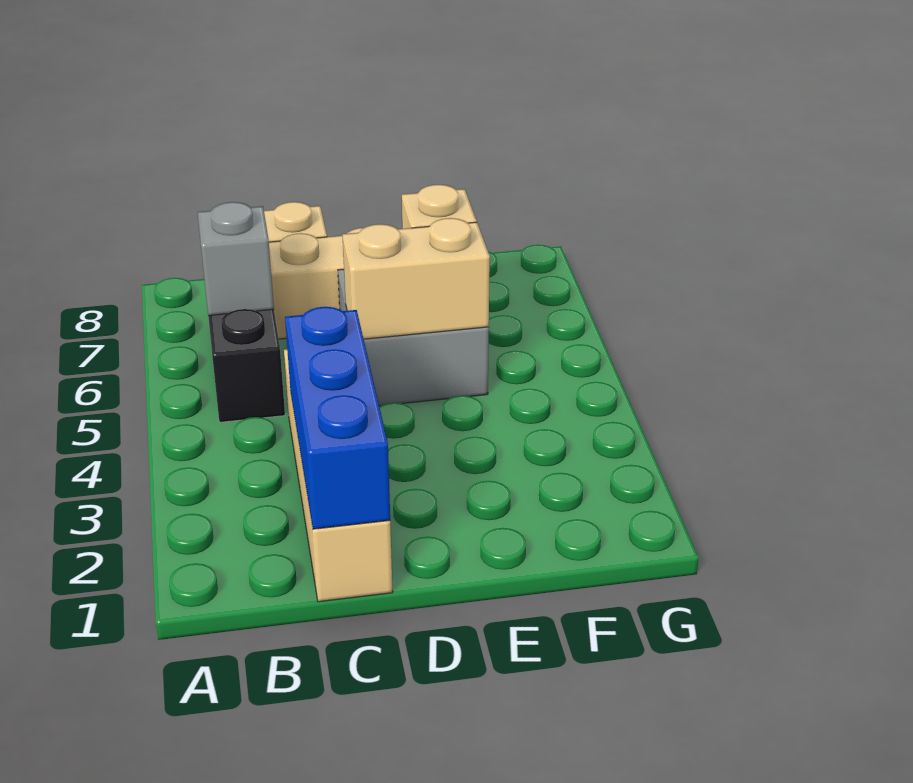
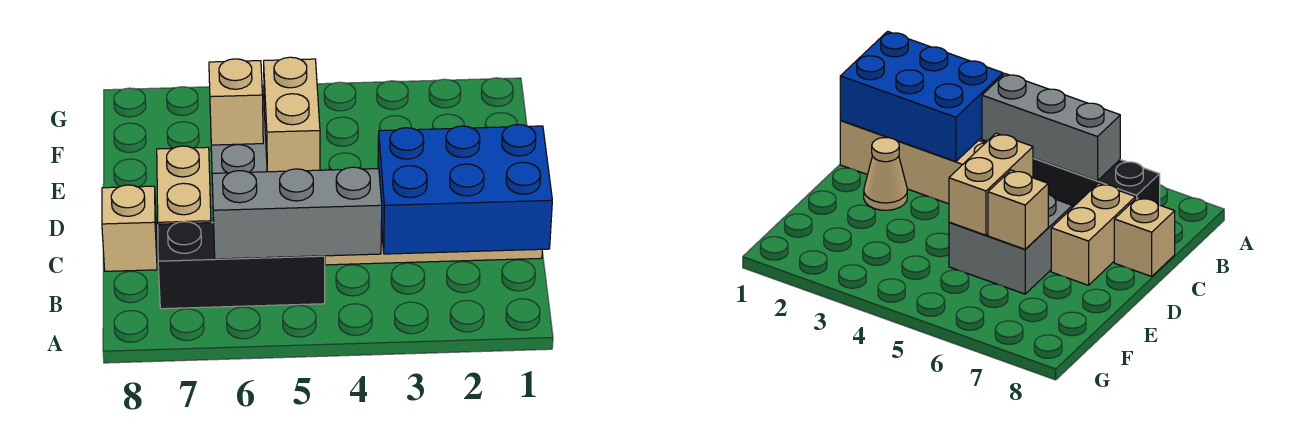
grey brick B6 level 2 -> grey brick B4:B6 level 2
blue brick C1:C3 level 2 -> blue brick B1:C3 level 2
none -> tan cone D2 level 1

